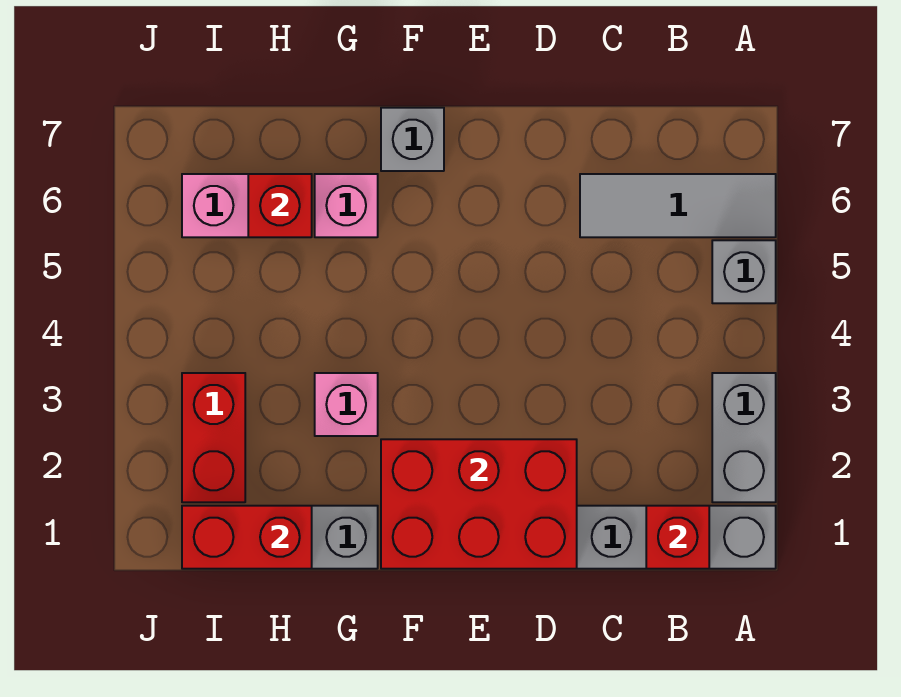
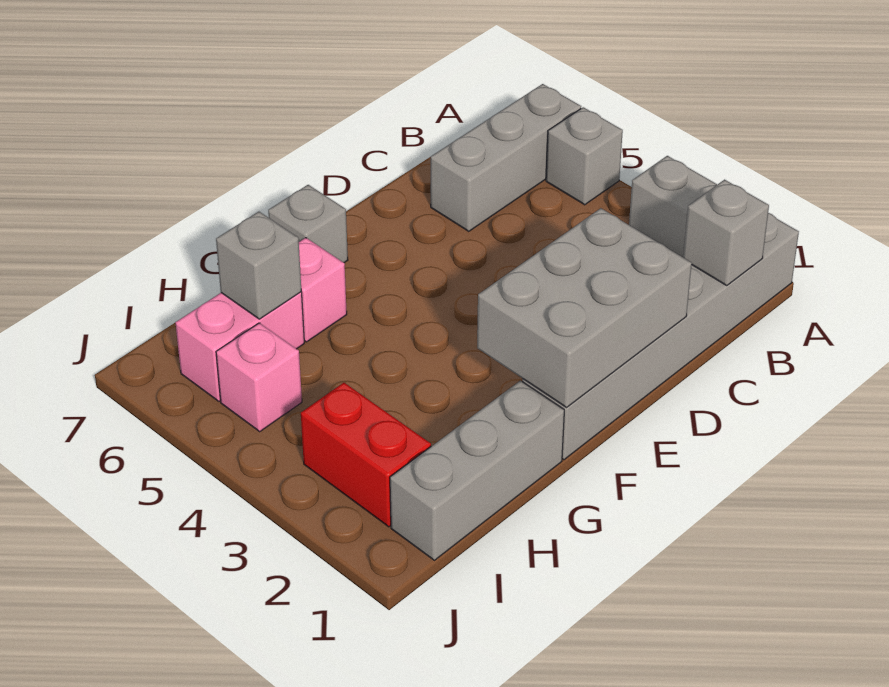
grey tile A6:C6 level 1 -> grey brick A6:C6 level 1
red brick B1 level 2 -> grey brick B1 level 2
red brick D1:F2 level 2 -> grey brick D1:F2 level 2
pink brick G3 level 1 -> pink brick I5 level 1
red brick H1:I1 level 2 -> none
red brick H6 level 2 -> grey brick H6 level 2

